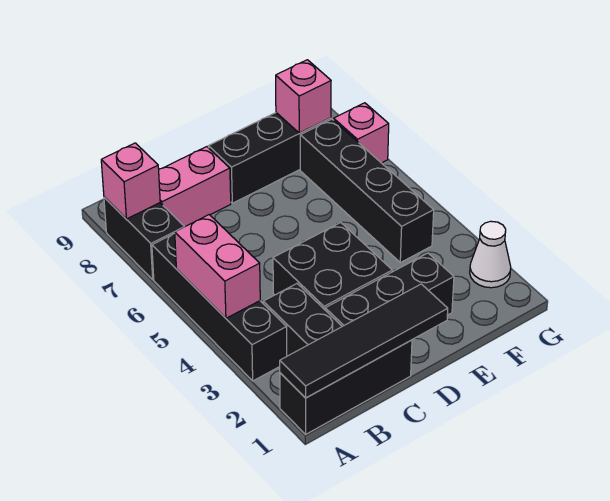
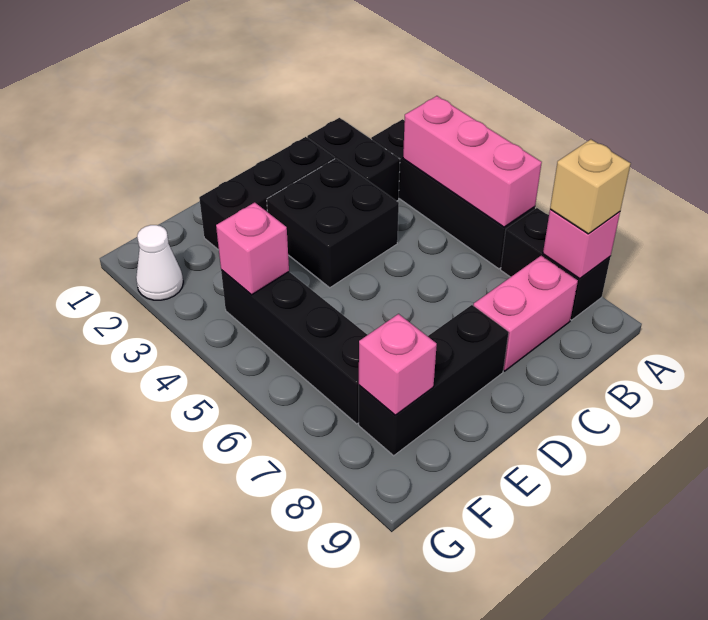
black brick A1:C1 level 1 -> none
black tile A1:D1 level 2 -> none
pink brick A4:A5 level 2 -> pink brick A4:A6 level 2
none -> tan brick A8 level 3
pink brick G7 level 1 -> pink brick F4 level 2

